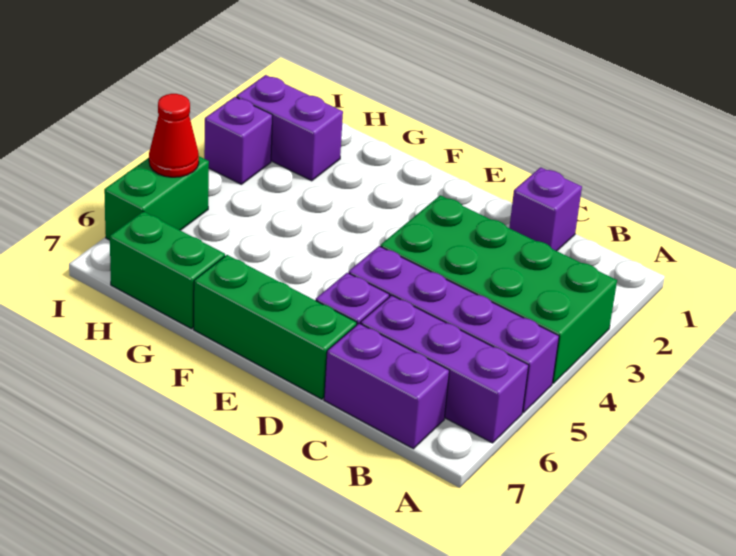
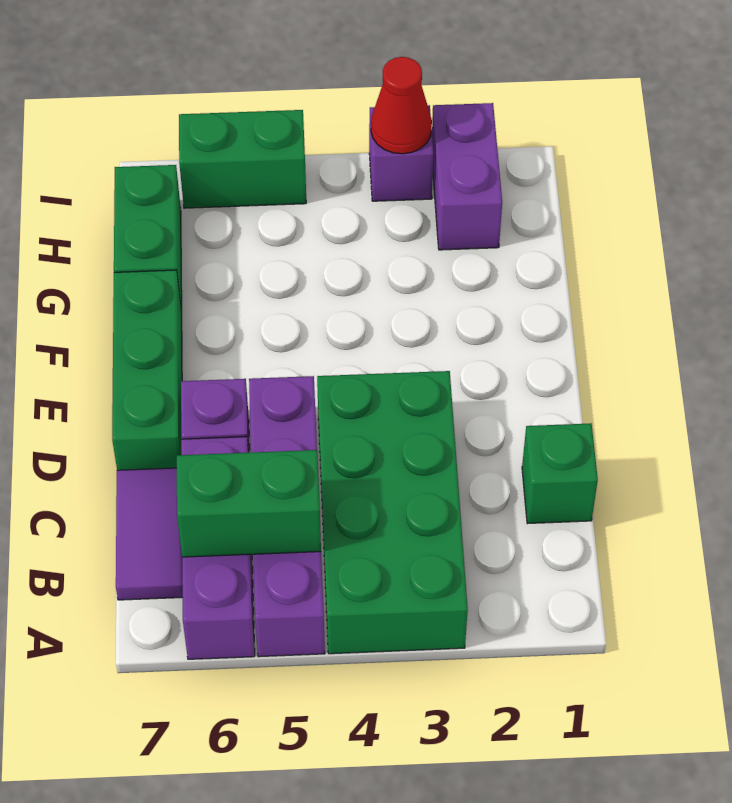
none -> green brick B5:B6 level 2
purple brick B7:C7 level 1 -> purple tile B7:C7 level 1
purple brick C1 level 1 -> green brick C1 level 1
red cone I5 level 2 -> red cone I3 level 2

